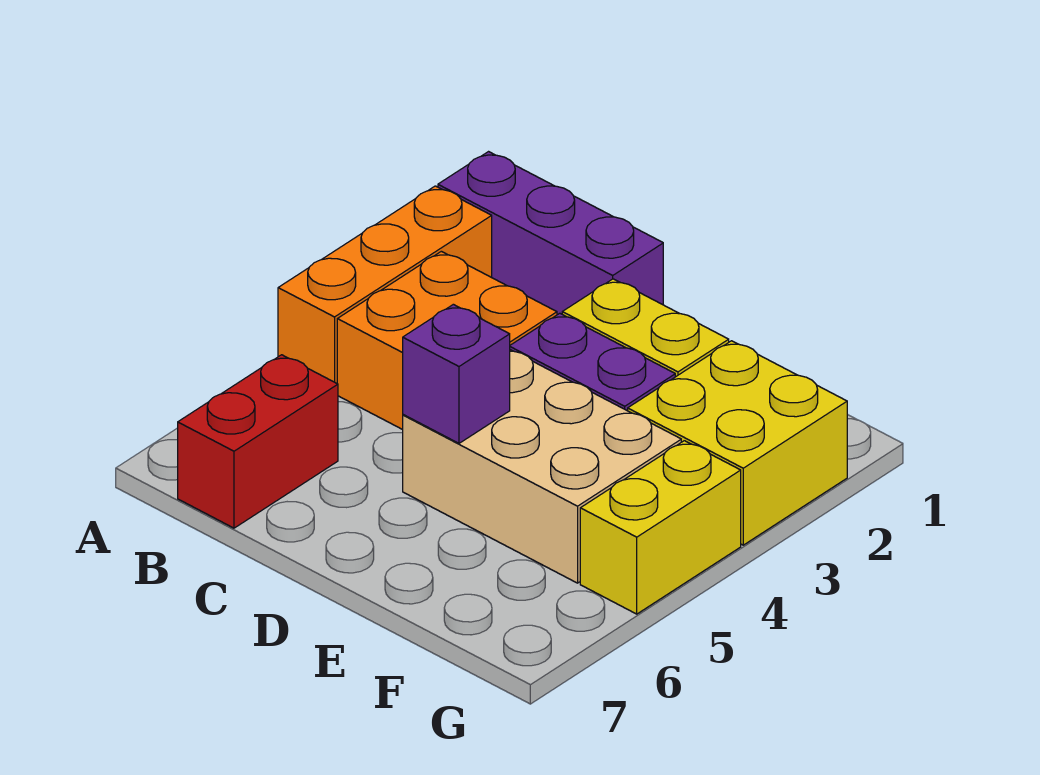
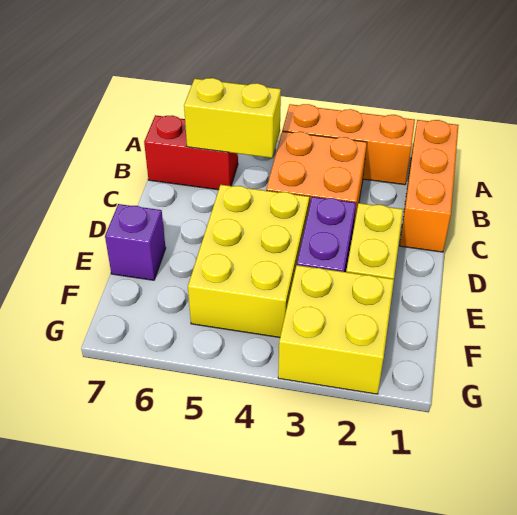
purple brick A1:C1 level 1 -> orange brick A1:C1 level 1
tan brick D4:F5 level 1 -> yellow brick D4:F5 level 1
purple brick D5 level 2 -> purple brick E7 level 1
yellow brick G4:G5 level 1 -> yellow brick B5:B6 level 2

